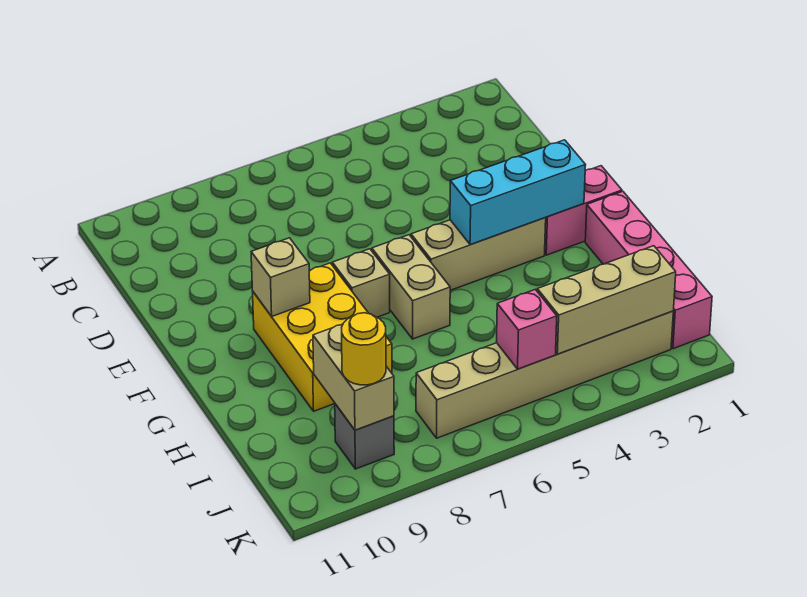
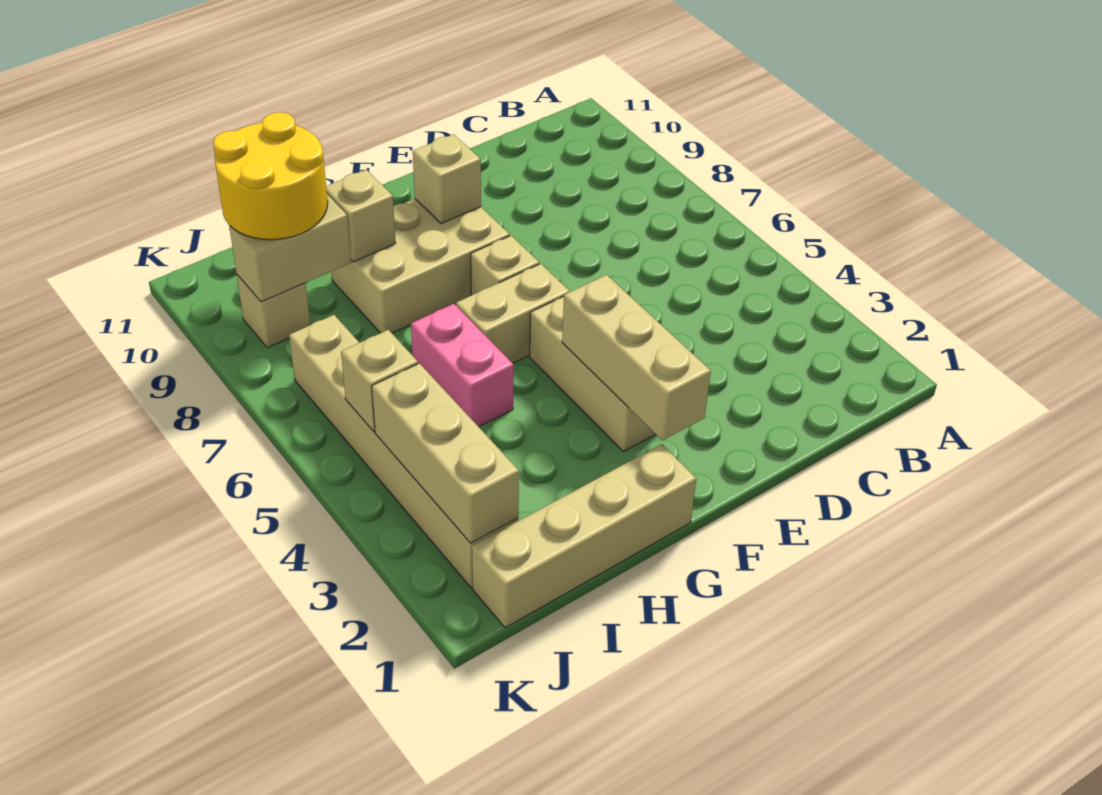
pink brick F1:F2 level 1 -> pink brick H5:H6 level 1
cyan brick F2:F4 level 2 -> tan brick F2:F4 level 2
yellow brick F8:H9 level 1 -> tan brick F8:H9 level 1
pink brick G1:J1 level 1 -> tan brick G1:J1 level 1
none -> tan brick H9 level 2
pink brick J5 level 2 -> tan brick J5 level 2
grey brick J9 level 1 -> tan brick J9 level 1
yellow round brick J9 level 3 -> yellow round brick I9:J10 level 3

